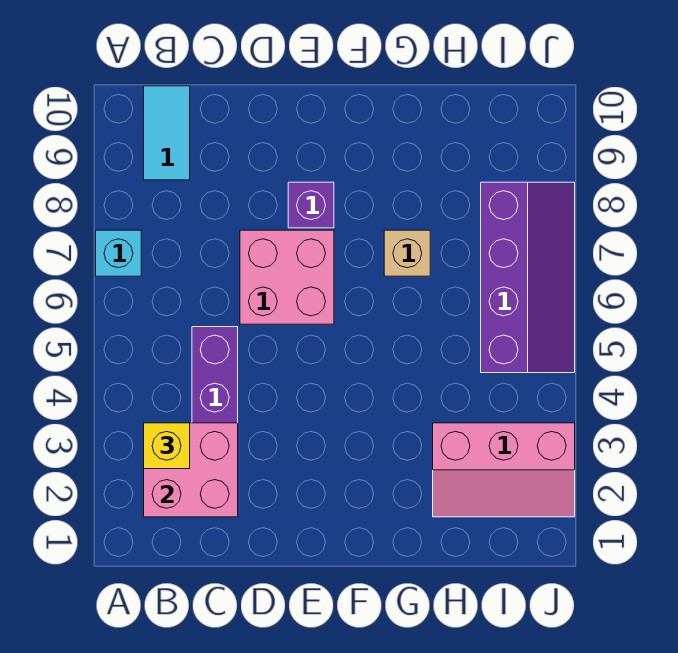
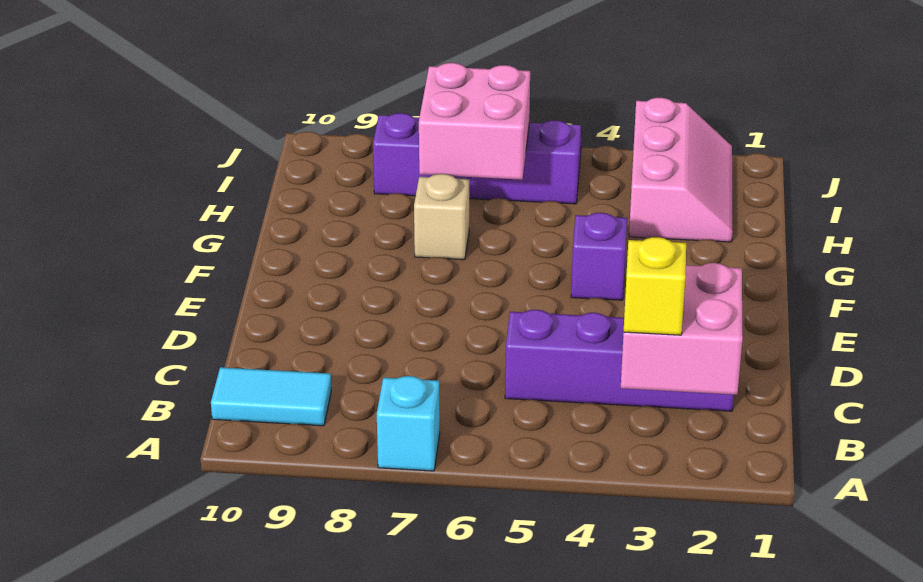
pink brick D6:E7 level 1 -> pink brick H6:I7 level 2
purple brick E8 level 1 -> purple brick F4 level 1

